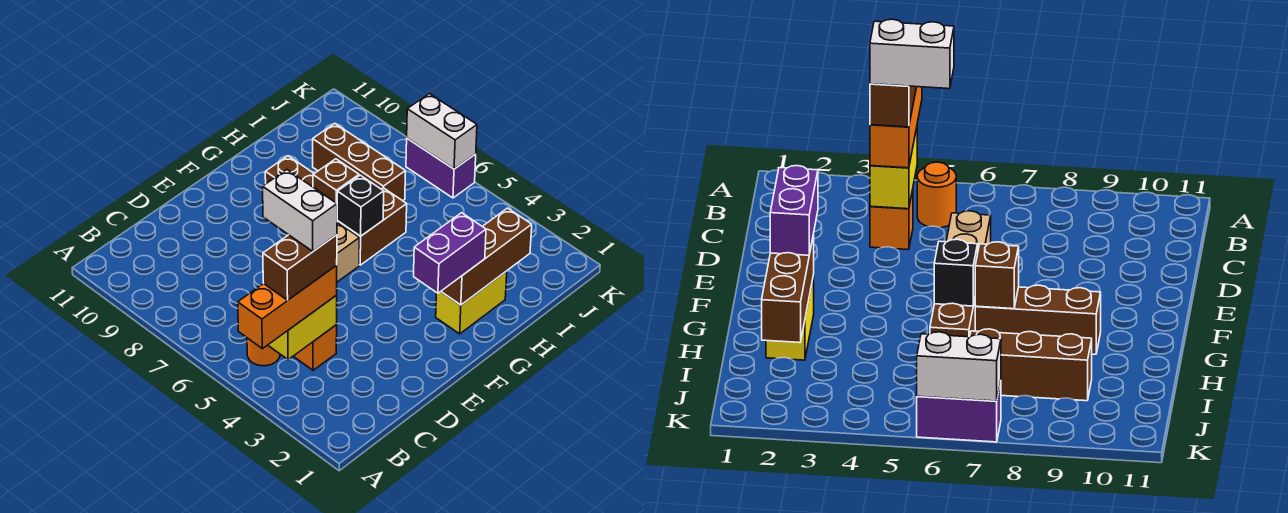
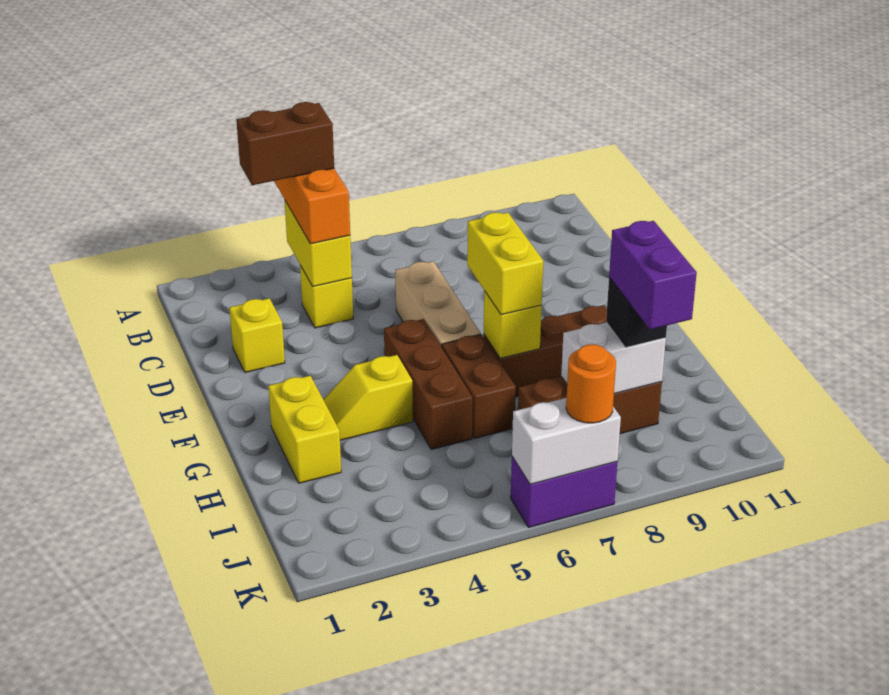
brown brick B4:C4 level 4 -> brown brick B3:B4 level 4
orange round brick B5 level 1 -> orange round brick K7 level 3
orange brick C4 level 1 -> yellow brick C4 level 1
white brick C4:C5 level 5 -> white brick I8:I9 level 2
none -> yellow brick D2 level 1
purple brick F2:G2 level 3 -> purple brick I9:J9 level 4
none -> yellow brick F7:G7 level 3
brown brick G2:I2 level 2 -> brown brick F5:H5 level 1
none -> yellow slope G3:G4 level 1 top 4
black brick G6 level 2 -> black brick I9 level 3
brown brick G7 level 2 -> yellow brick G7 level 2

